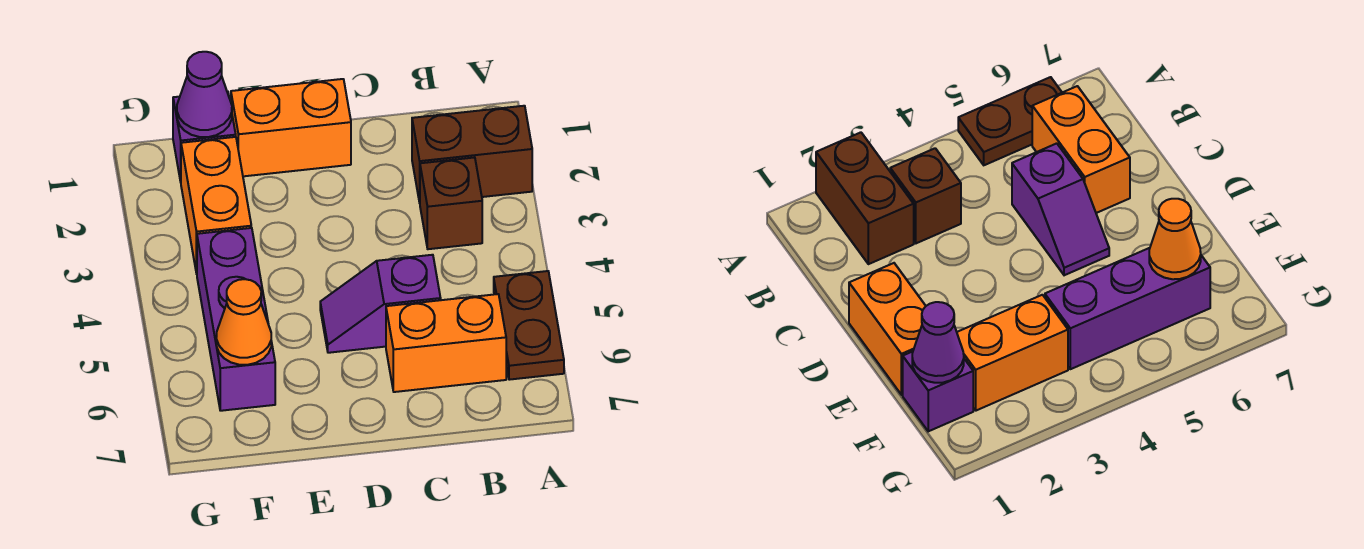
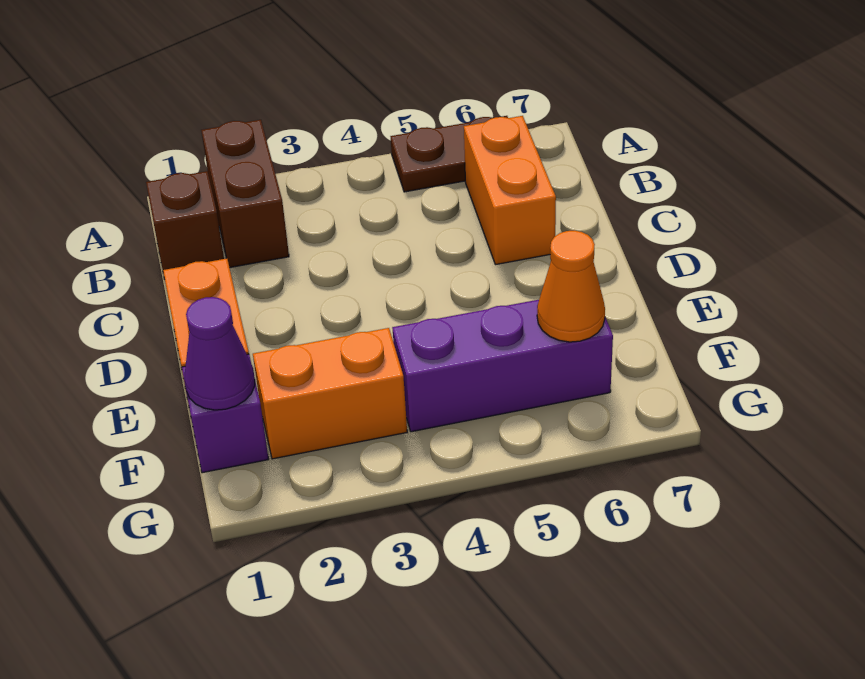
brown brick B3 level 1 -> brown brick B1 level 1
purple slope C5:D5 level 1 top C -> none

